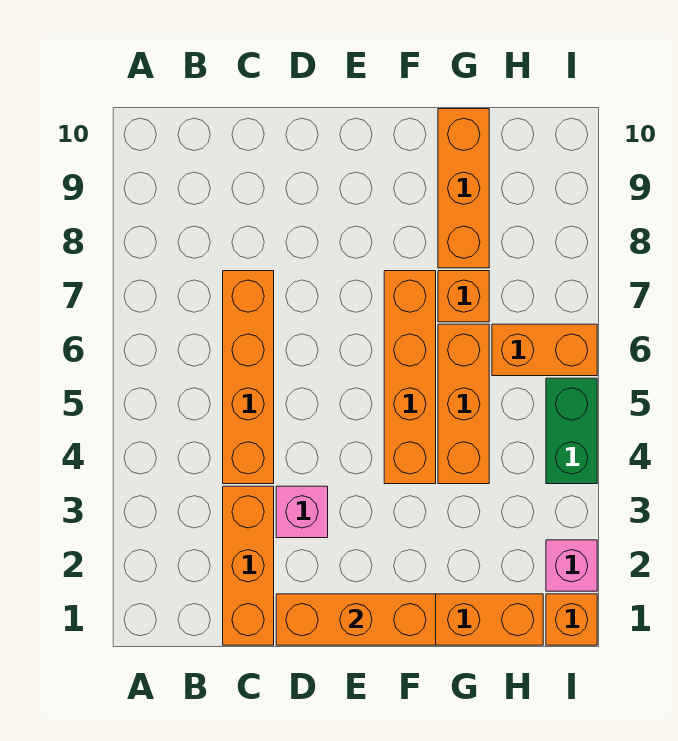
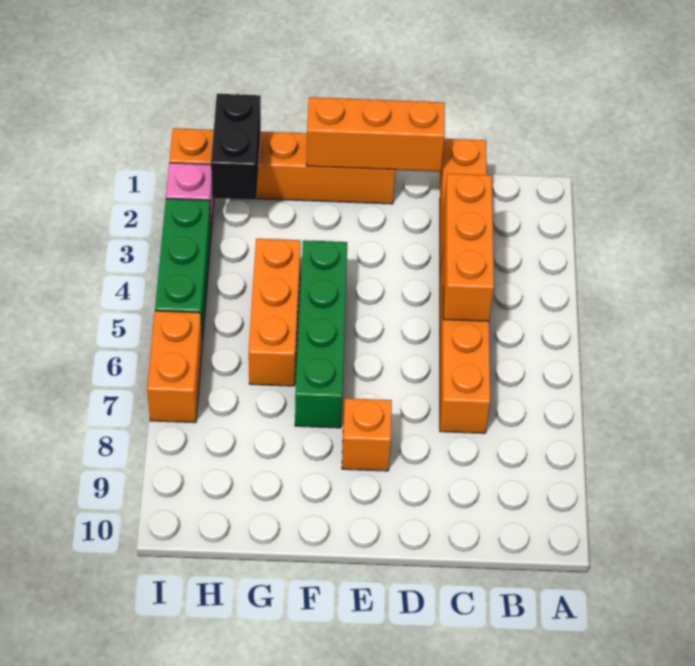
pink brick D3 level 1 -> none
orange brick F4:F7 level 1 -> green brick F4:F7 level 1
orange brick G7 level 1 -> orange brick E8 level 1
orange brick G8:G10 level 1 -> orange brick C3:C5 level 2
none -> black brick H1:H2 level 2
orange brick H6:I6 level 1 -> orange brick I6:I7 level 1
green brick I4:I5 level 1 -> green brick I3:I5 level 1

